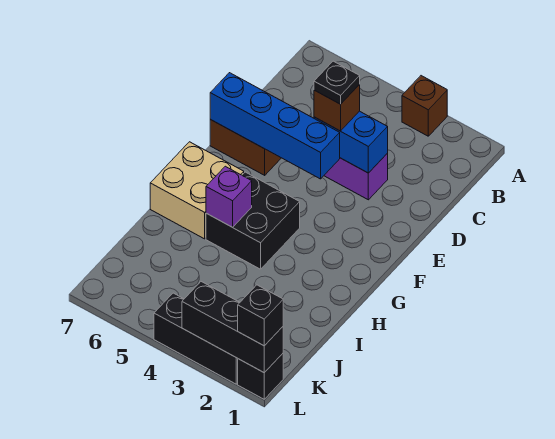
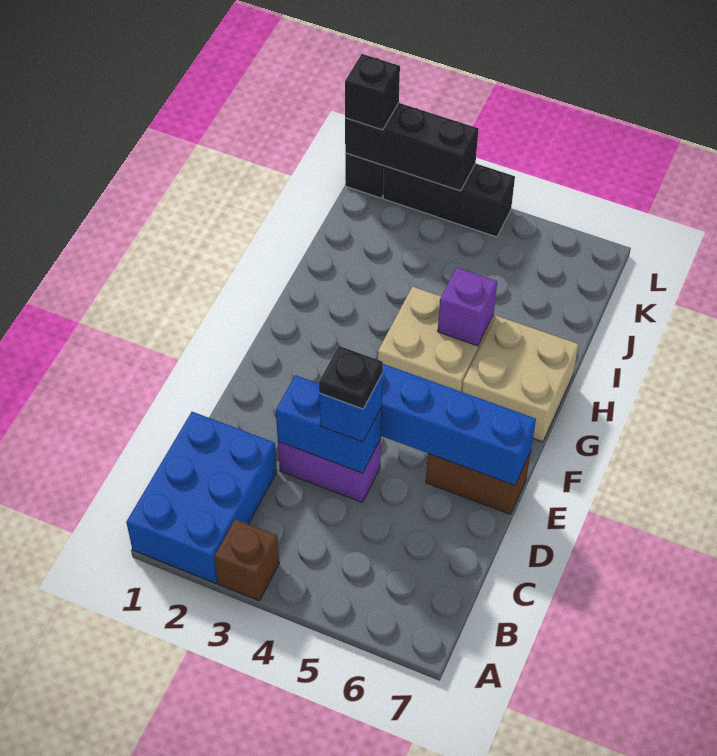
none -> blue brick A1:C2 level 1
brown brick D4 level 3 -> blue brick D4 level 3
black brick G4:H5 level 1 -> tan brick G4:H5 level 1

